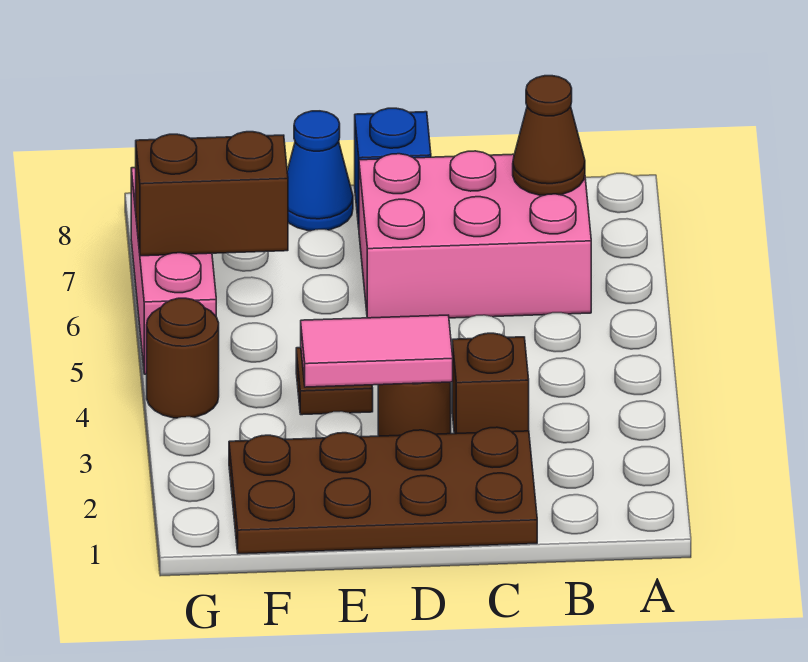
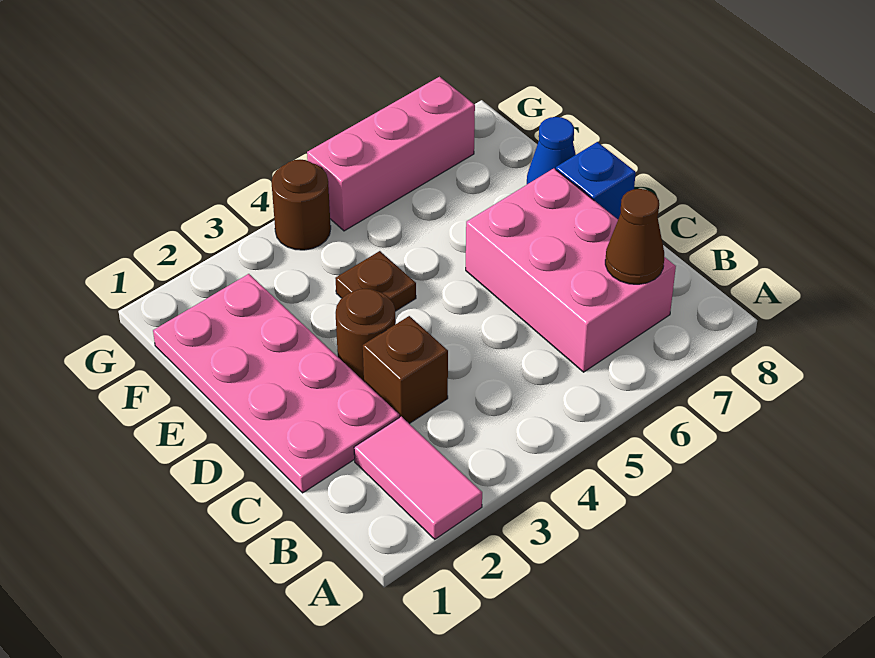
brown plate C1:F2 level 1 -> pink plate C1:F2 level 1
pink tile D3:E3 level 2 -> pink tile A2:B2 level 1
brown brick F6:G6 level 2 -> none

